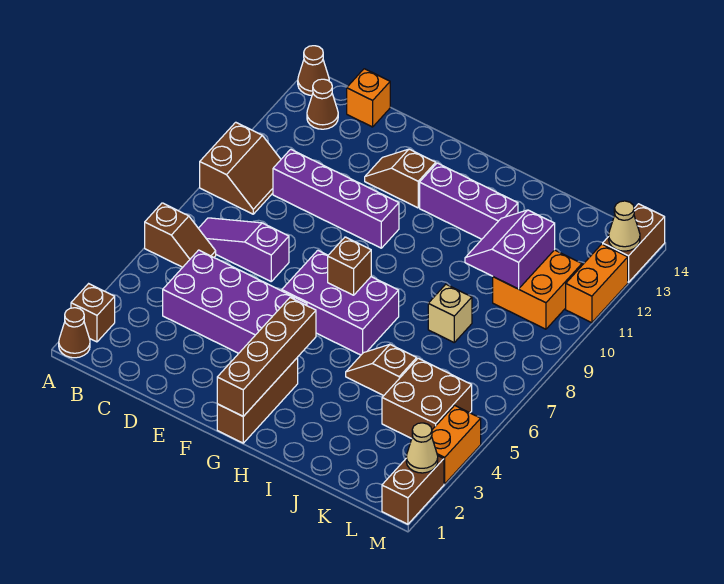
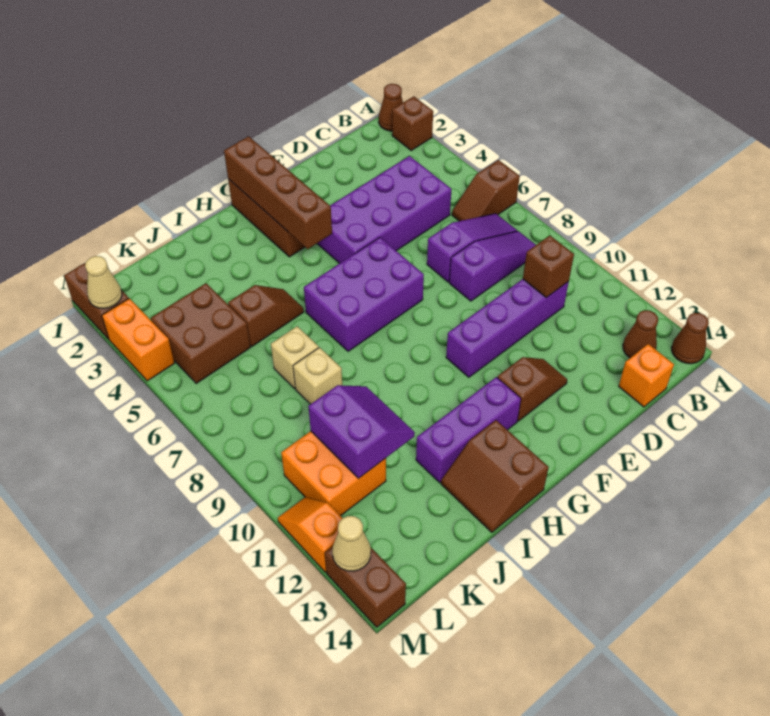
brown slope A9:B10 level 1 top A -> brown slope H13:I14 level 1 top H
none -> purple slope B8:D8 level 1 top D
brown brick G7 level 2 -> brown brick C10 level 2
none -> tan brick J7 level 1
orange brick M11:M12 level 1 -> orange slope M11:M12 level 1 top 12

